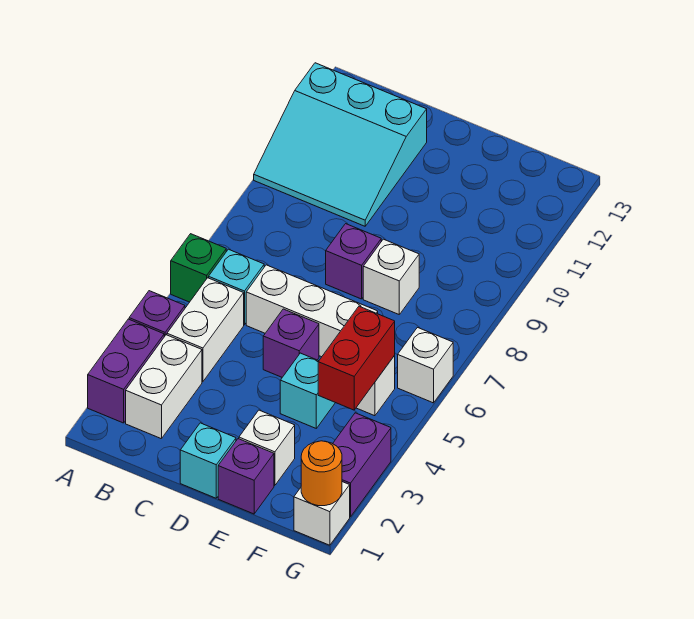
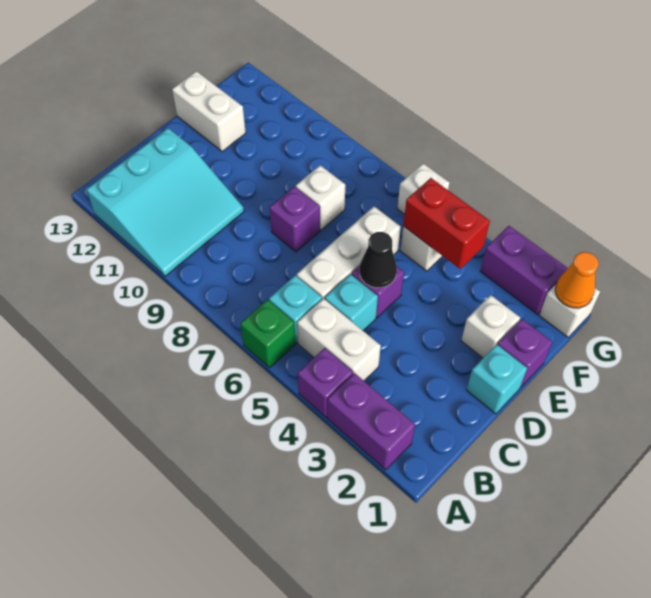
white brick B2:B3 level 1 -> white brick E12:E13 level 1
none -> black cone D5 level 2
cyan brick E4 level 1 -> cyan brick C5 level 1
orange round brick G1 level 2 -> orange cone G1 level 2

